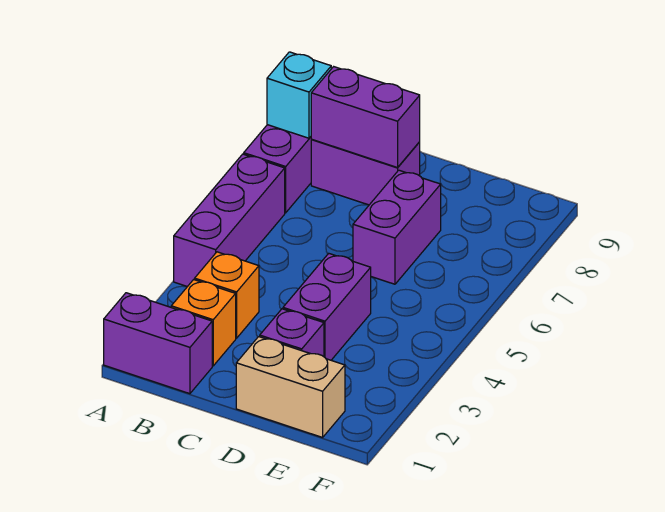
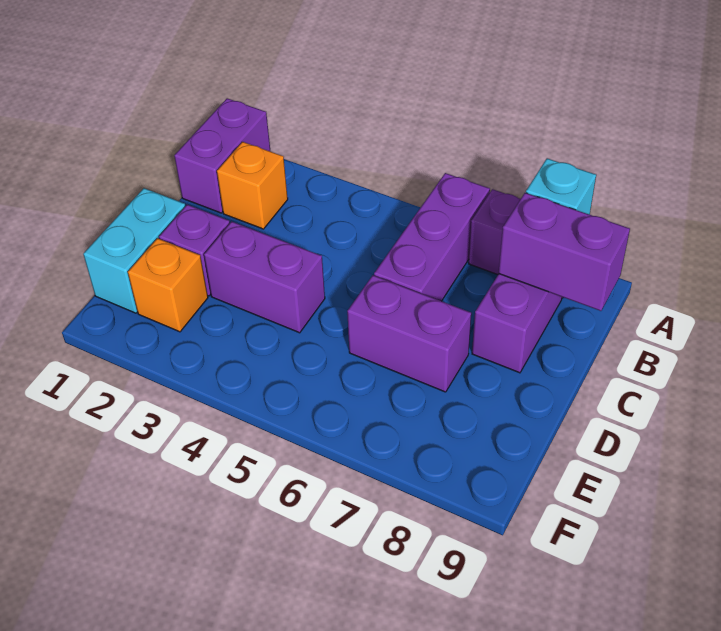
purple brick A4:A6 level 1 -> purple brick A6:C6 level 1
orange brick B3 level 1 -> orange brick E2 level 1
purple brick B8:C8 level 2 -> purple brick B8:B9 level 2
tan brick D1:E1 level 1 -> cyan brick D1:E1 level 1

